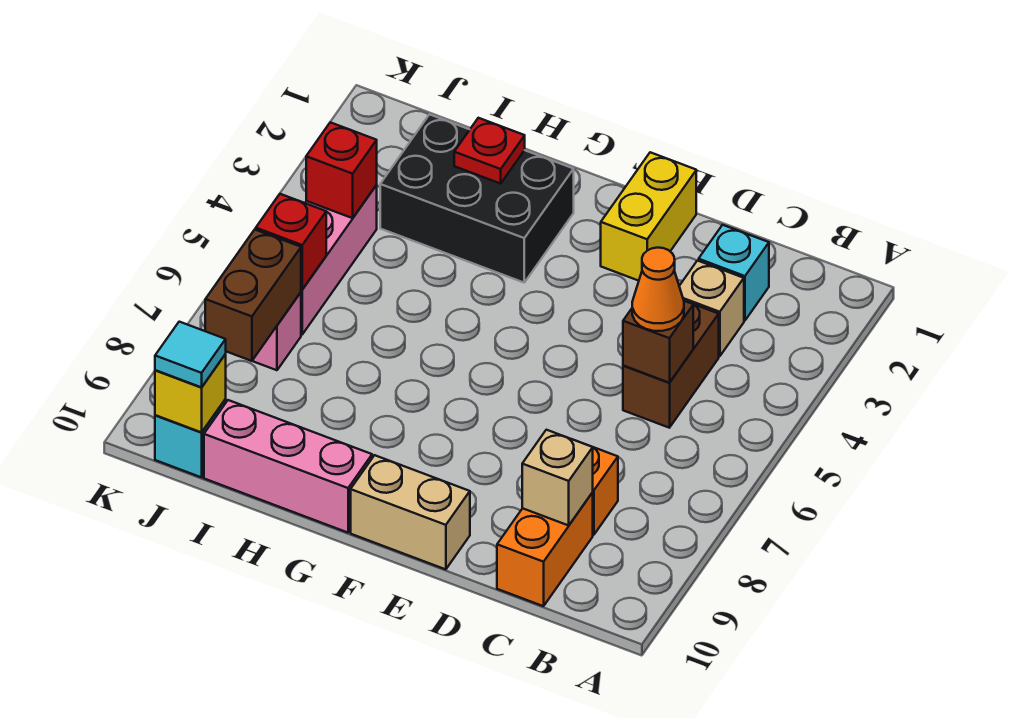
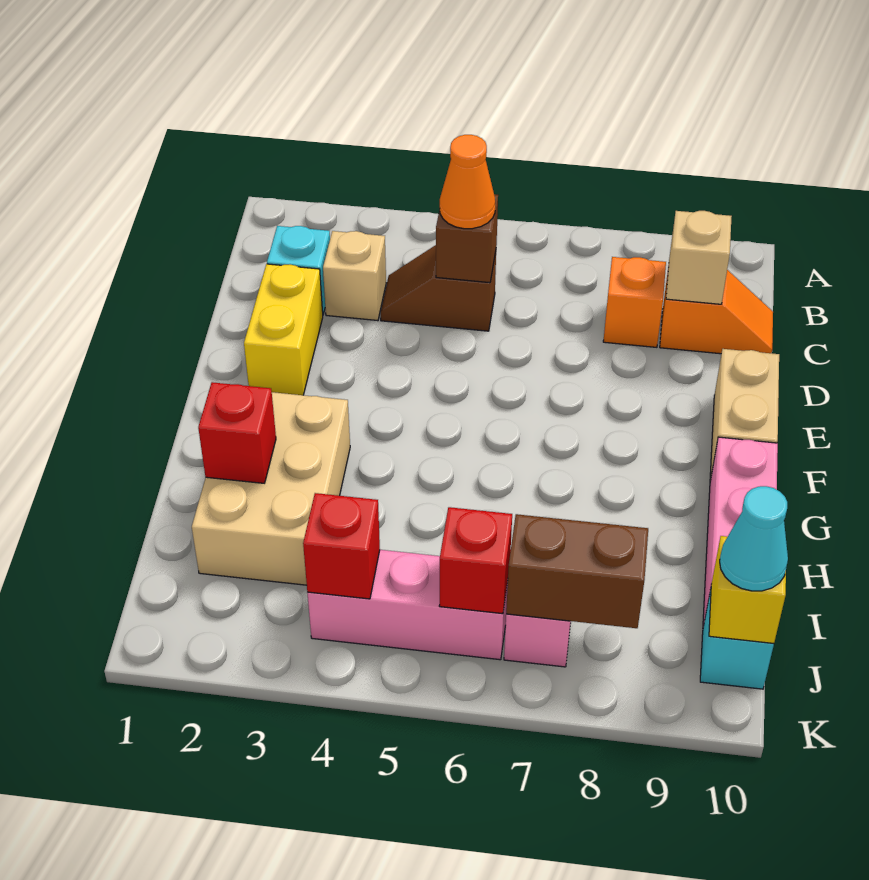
brown brick C4:C5 level 1 -> brown slope C4:C5 level 1 top 5
orange brick C9:C10 level 1 -> orange slope C9:C10 level 1 top 9
yellow brick E1:E2 level 1 -> yellow brick D2:E2 level 1
black brick G2:I3 level 1 -> tan brick G2:I3 level 1
red plate H2 level 2 -> red brick H2 level 2
cyan tile J10 level 3 -> cyan cone J10 level 3

